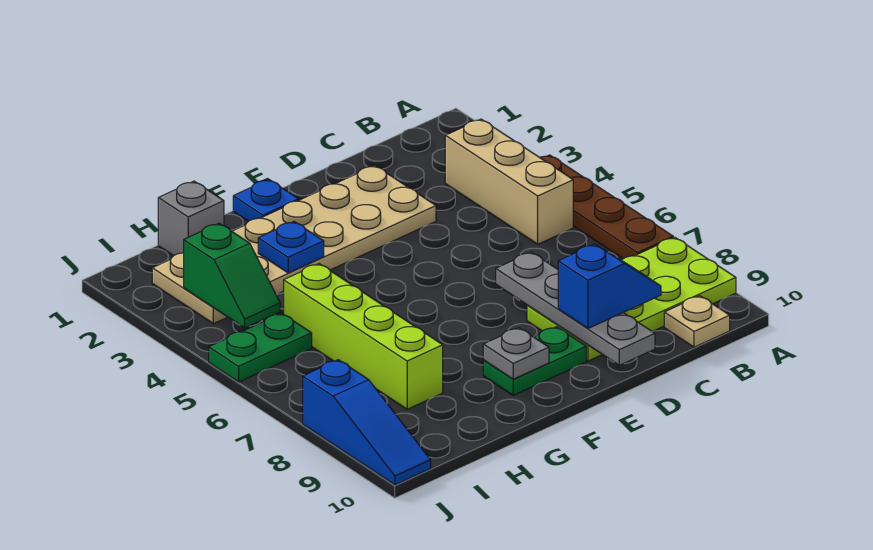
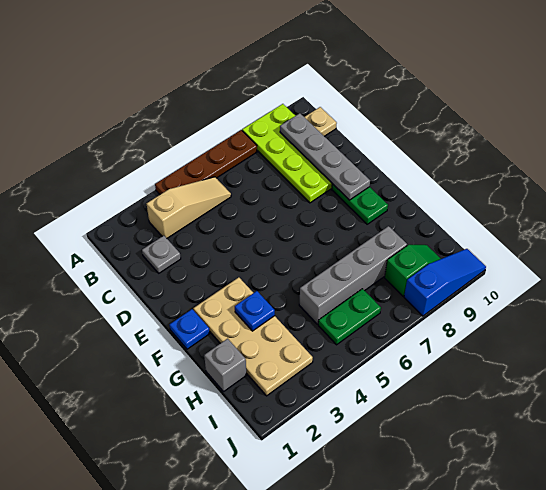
tan brick B3:B5 level 1 -> tan slope B3:B5 level 1 top 3
blue slope C9:D9 level 3 top D -> none
tan plate D2:I3 level 1 -> tan plate F2:I3 level 1
grey plate D7:D10 level 2 -> grey plate B9:E9 level 2
grey plate F9 level 2 -> grey plate C2 level 1
lime brick H5:H8 level 1 -> grey brick H5:H8 level 1
green slope I3:I4 level 2 top 3 -> green slope I8:I9 level 1 top 8
green plate I5:J5 level 1 -> green plate I5:I6 level 1

